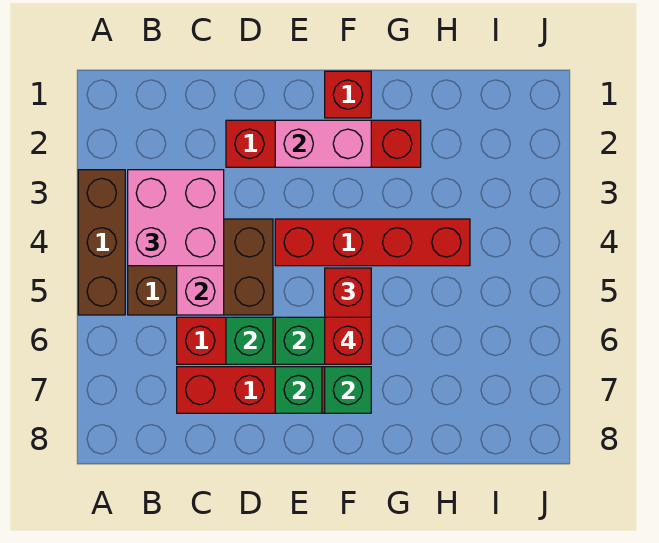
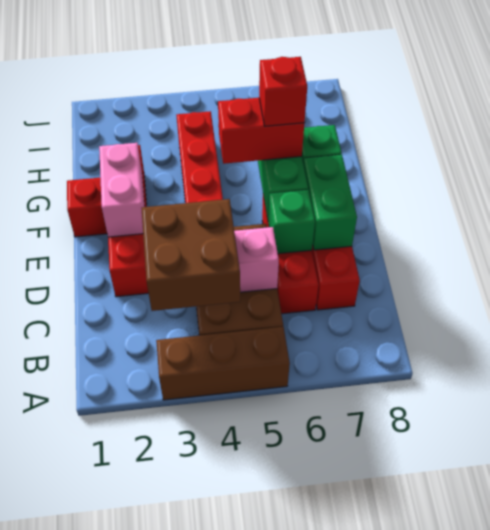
pink brick B3:C4 level 3 -> brown brick B3:C4 level 3
green brick E7 level 2 -> green brick D7:E7 level 2

